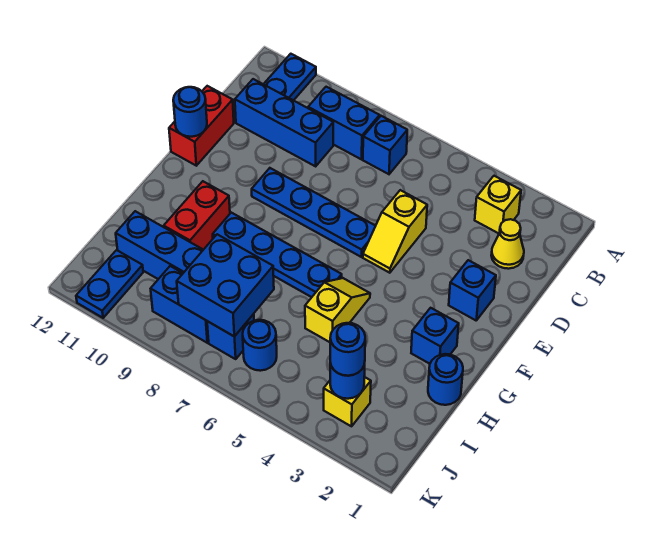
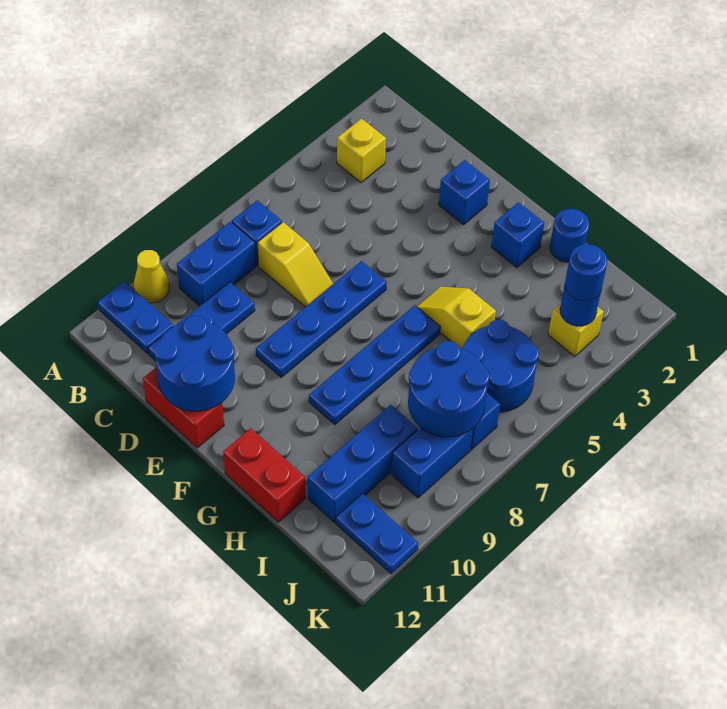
yellow cone C2 level 1 -> yellow cone A10 level 1
blue brick C9:C11 level 1 -> blue plate C9:C11 level 1
yellow slope D5:E5 level 1 top D -> yellow slope C7:D7 level 1 top C
blue round brick E12 level 2 -> blue round brick D11:E12 level 2
red brick G10:H10 level 1 -> red brick G12:H12 level 1
blue brick I7:J8 level 2 -> blue round brick I7:J8 level 2
blue round brick J6 level 1 -> blue round brick I5:J6 level 1

